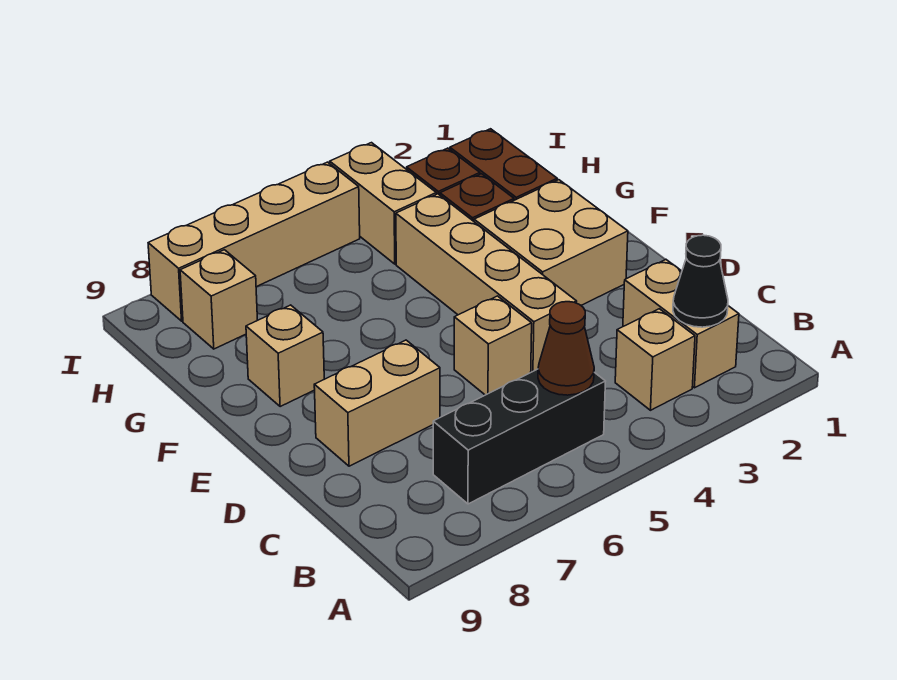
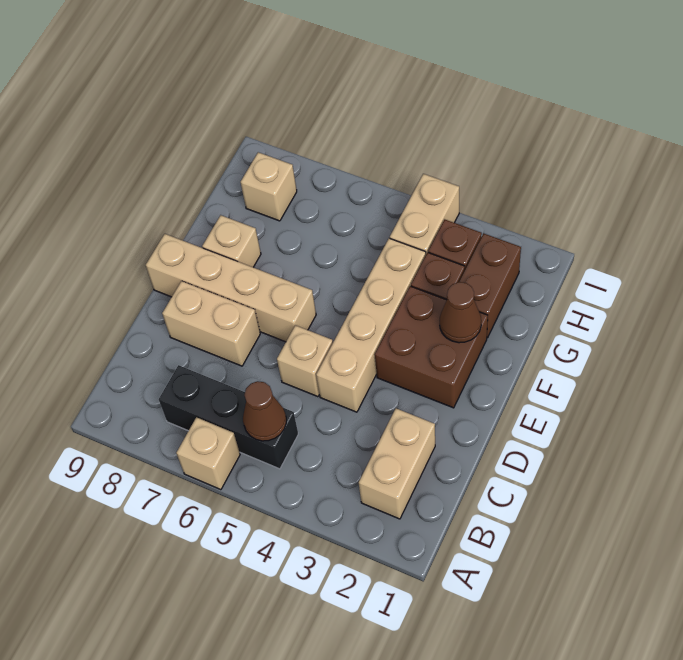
black cone B2 level 2 -> none
tan brick B3 level 1 -> tan brick A6 level 1
tan brick E2:F3 level 1 -> brown brick E2:F3 level 1
none -> brown cone F2 level 2
tan brick I5:I8 level 1 -> tan brick E6:E9 level 1

